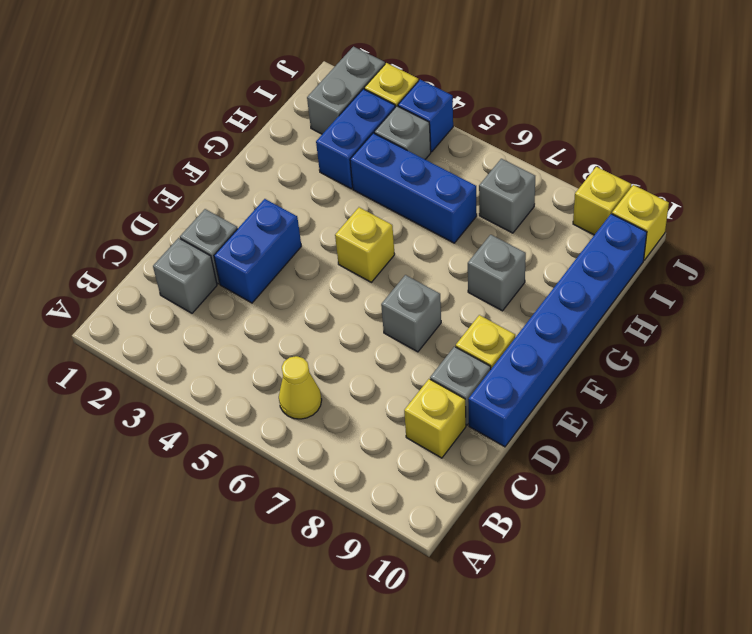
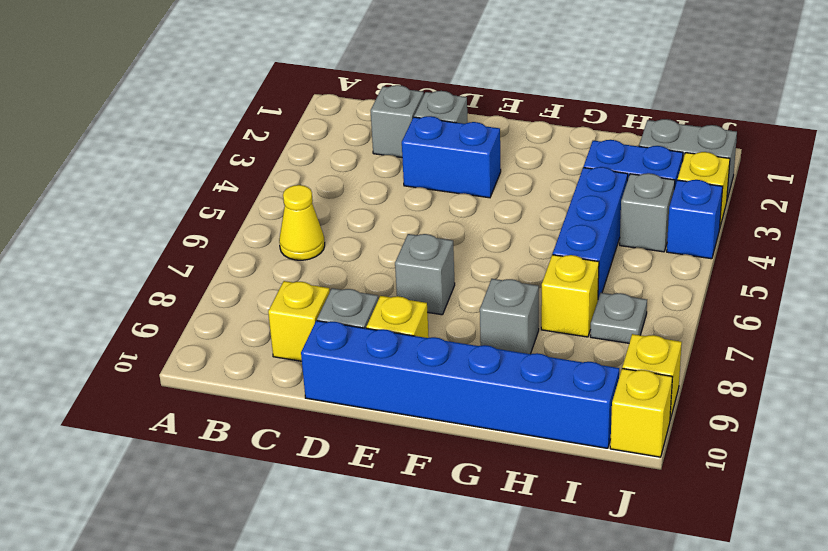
yellow brick F5 level 1 -> yellow brick H7 level 1
grey brick I7 level 1 -> grey plate I7 level 1

